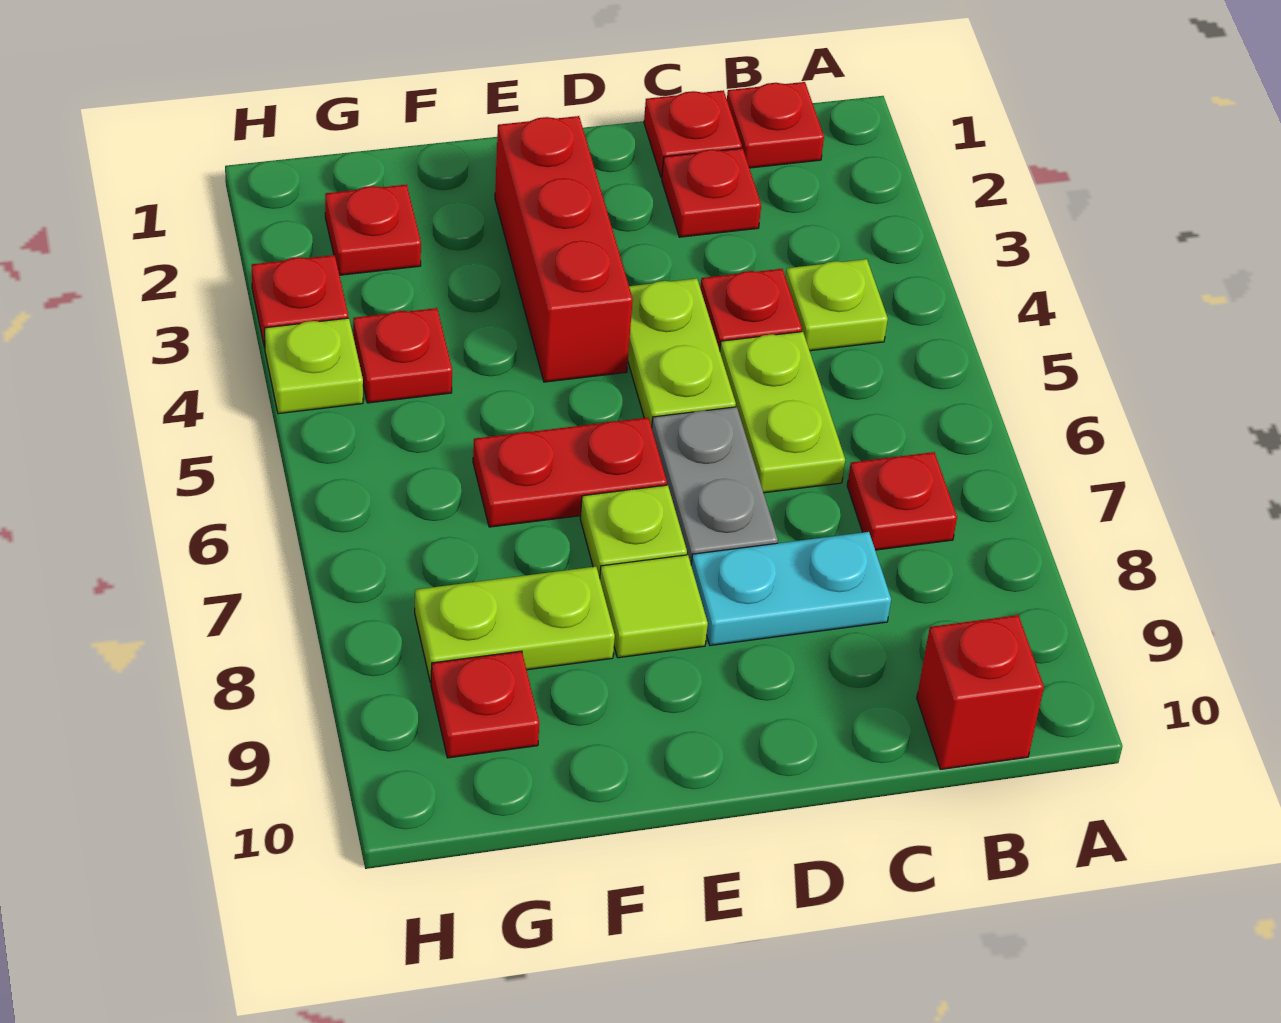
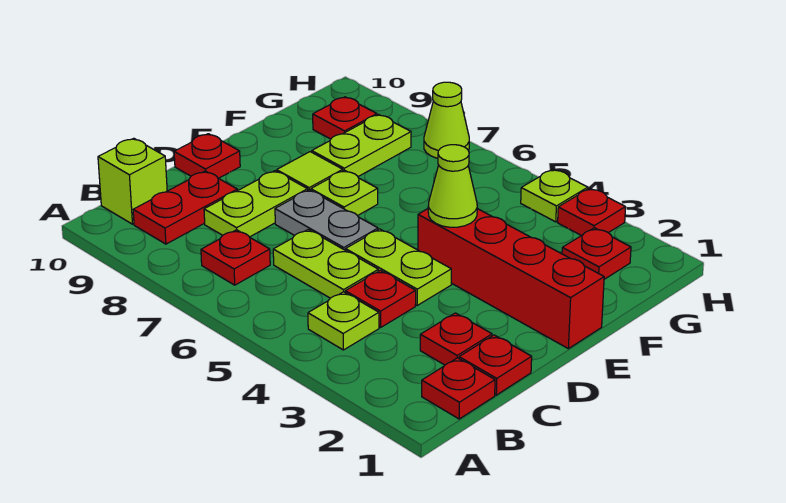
red brick B10 level 1 -> lime brick B10 level 1
cyan plate C8:D8 level 1 -> lime plate C8:D8 level 1
red brick E2:E4 level 1 -> red brick E1:E4 level 1
none -> lime cone E4 level 2
red plate E6:F6 level 1 -> red plate B9:C9 level 1
red plate G4 level 1 -> red plate D10 level 1
none -> lime cone H7 level 1

